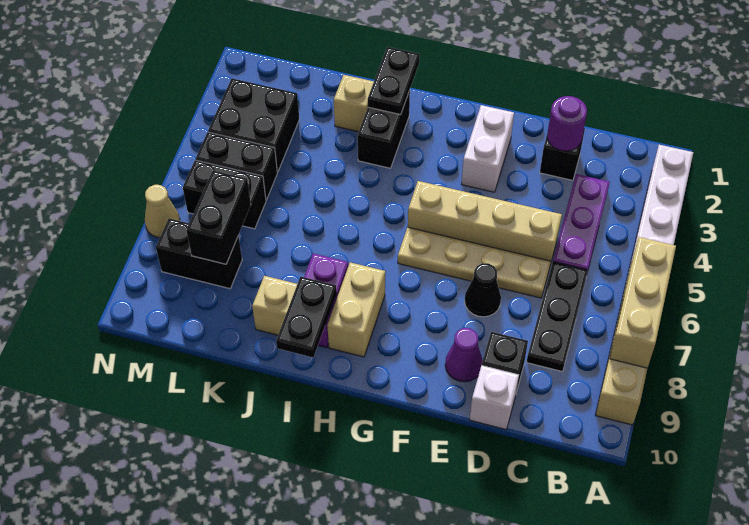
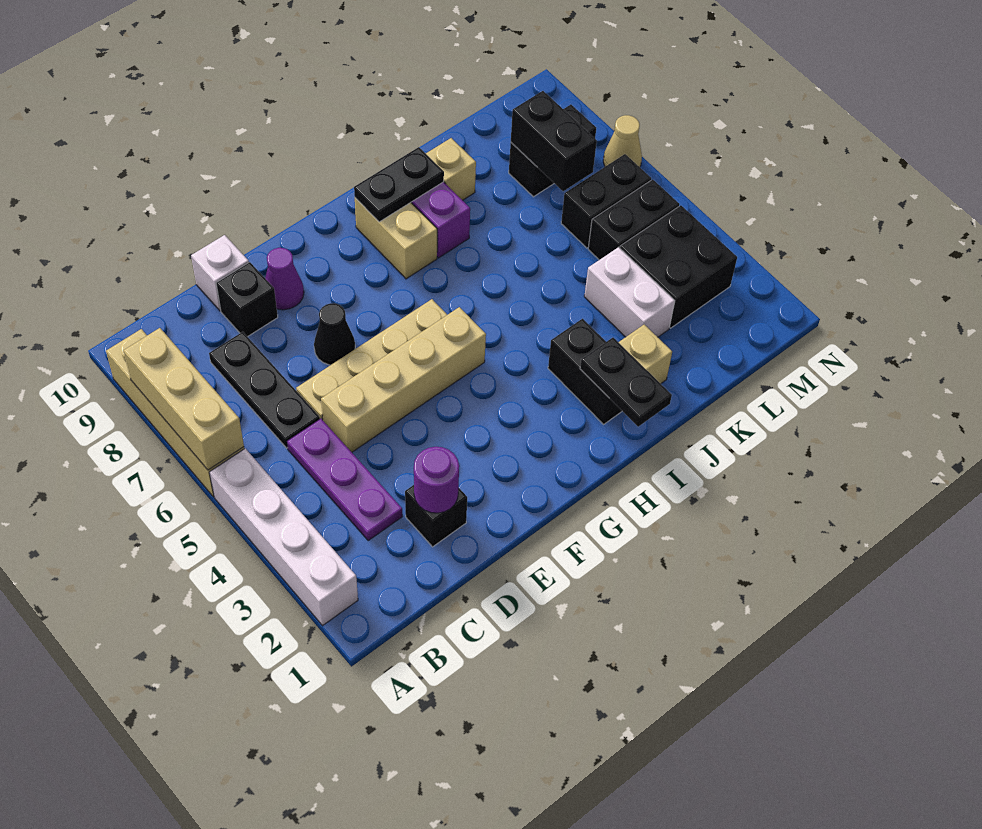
white brick F2:F3 level 1 -> white brick K3:K4 level 1
black plate I9:I10 level 2 -> black plate H9:I9 level 2

